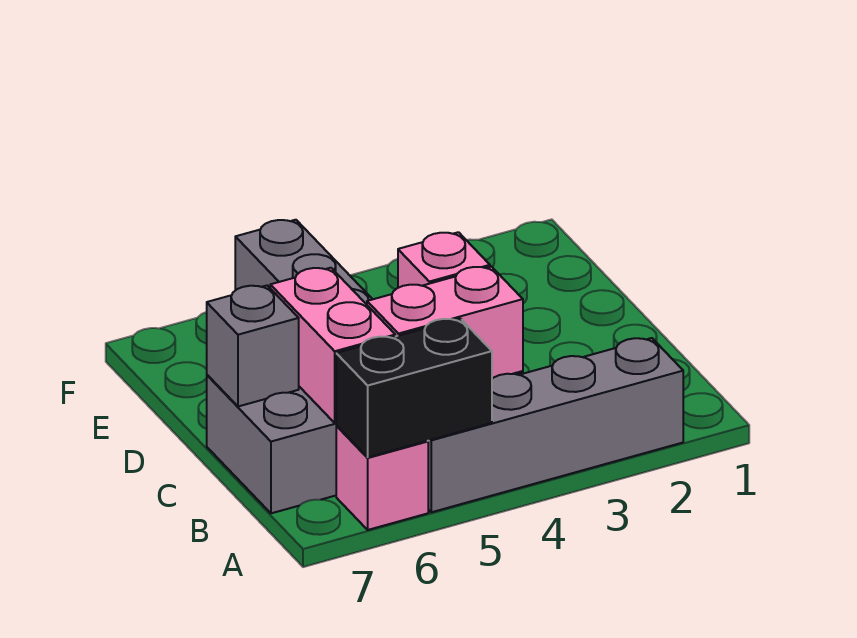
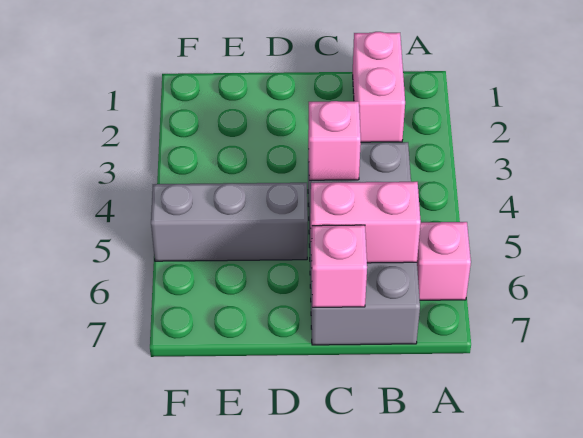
grey brick A2:A5 level 1 -> none
black brick A5:A6 level 2 -> none
pink brick B4:B5 level 2 -> pink brick B1:B2 level 1
grey brick C7 level 2 -> pink brick C7 level 2

